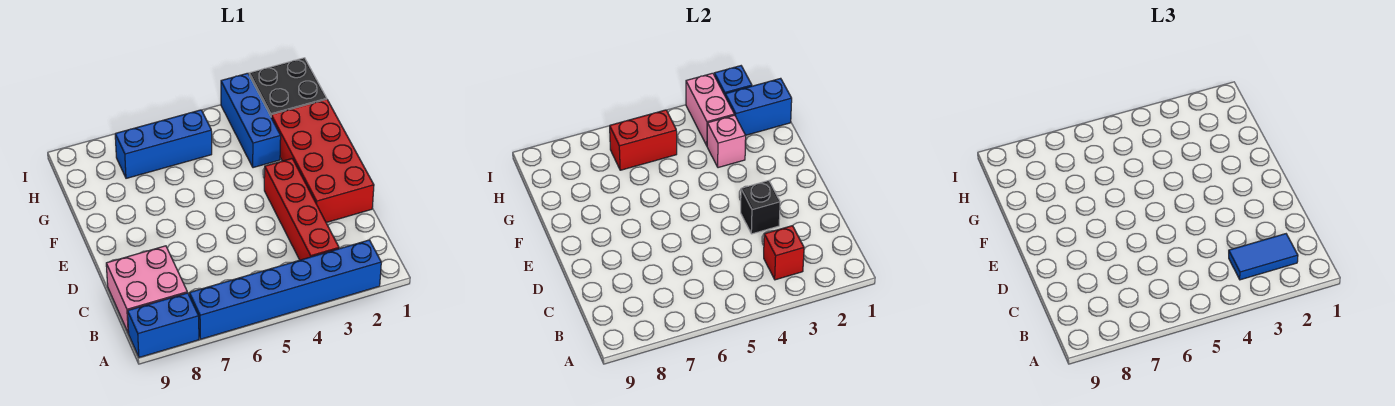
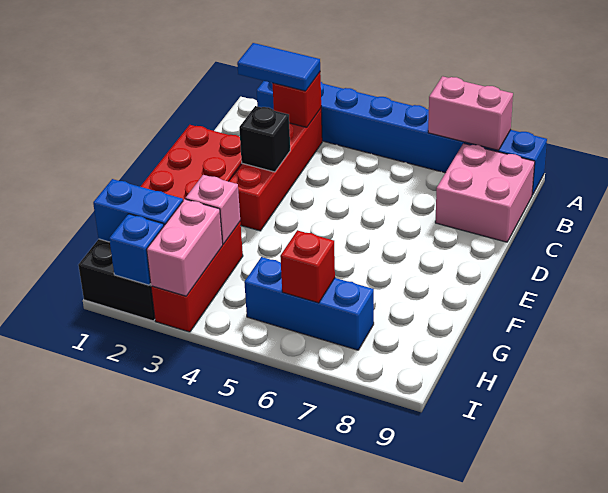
none -> pink brick A7:A8 level 2
blue brick G3:I3 level 1 -> red brick G3:I3 level 1
red brick H5:H6 level 2 -> red brick H6 level 2

